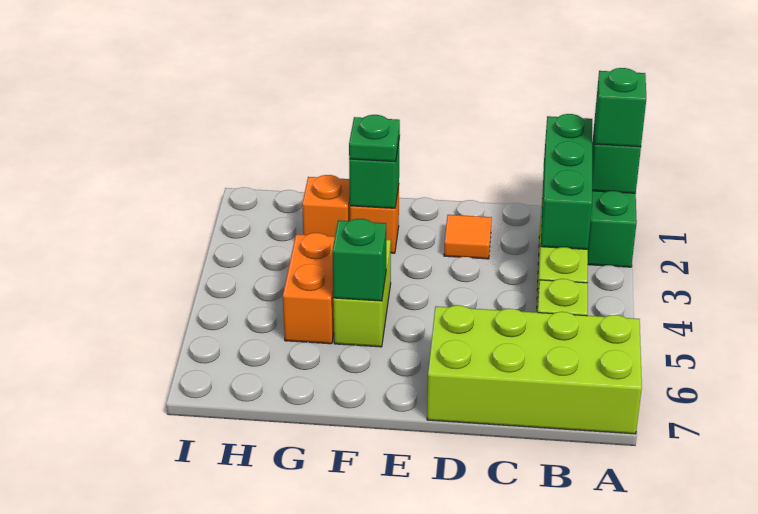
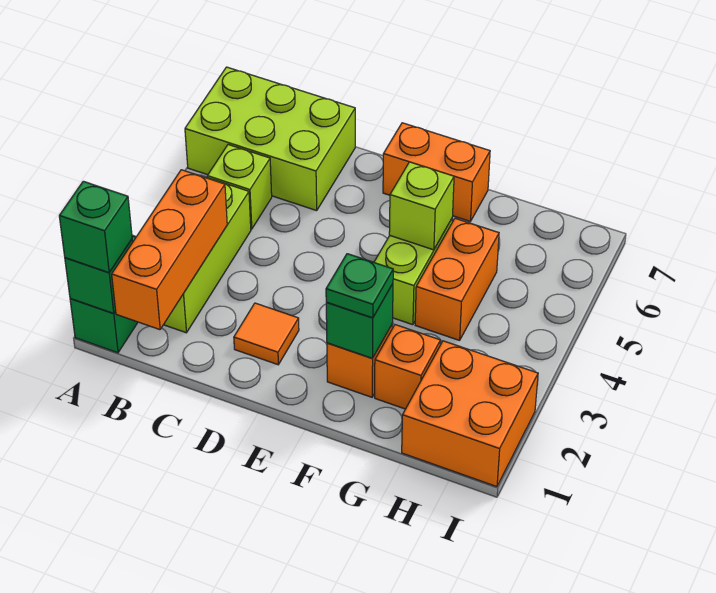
lime brick A6:D7 level 1 -> lime brick A6:C7 level 1
green brick B1:B3 level 2 -> orange brick B1:B3 level 2
none -> orange brick E7:F7 level 1
green brick F5 level 2 -> lime brick F5 level 2
none -> orange brick H1:I2 level 1

